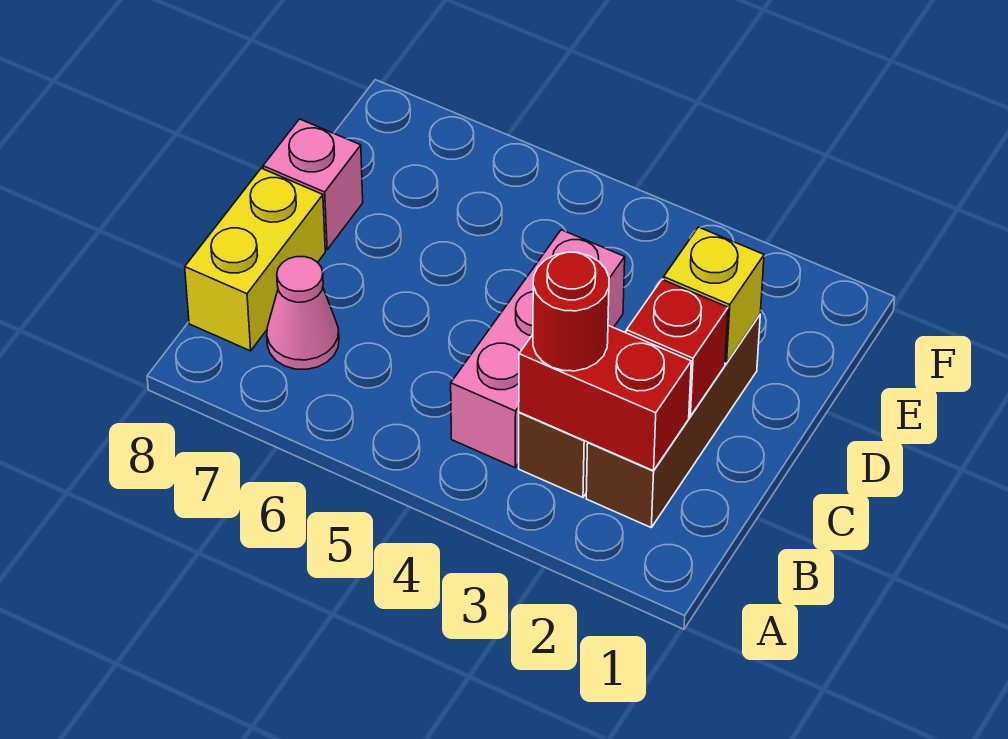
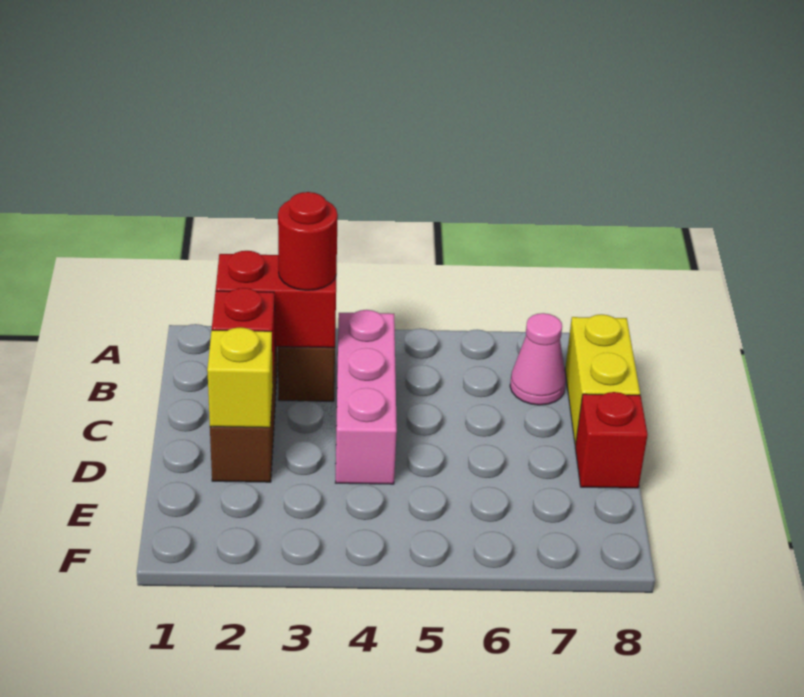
pink brick D8 level 1 -> red brick D8 level 1

